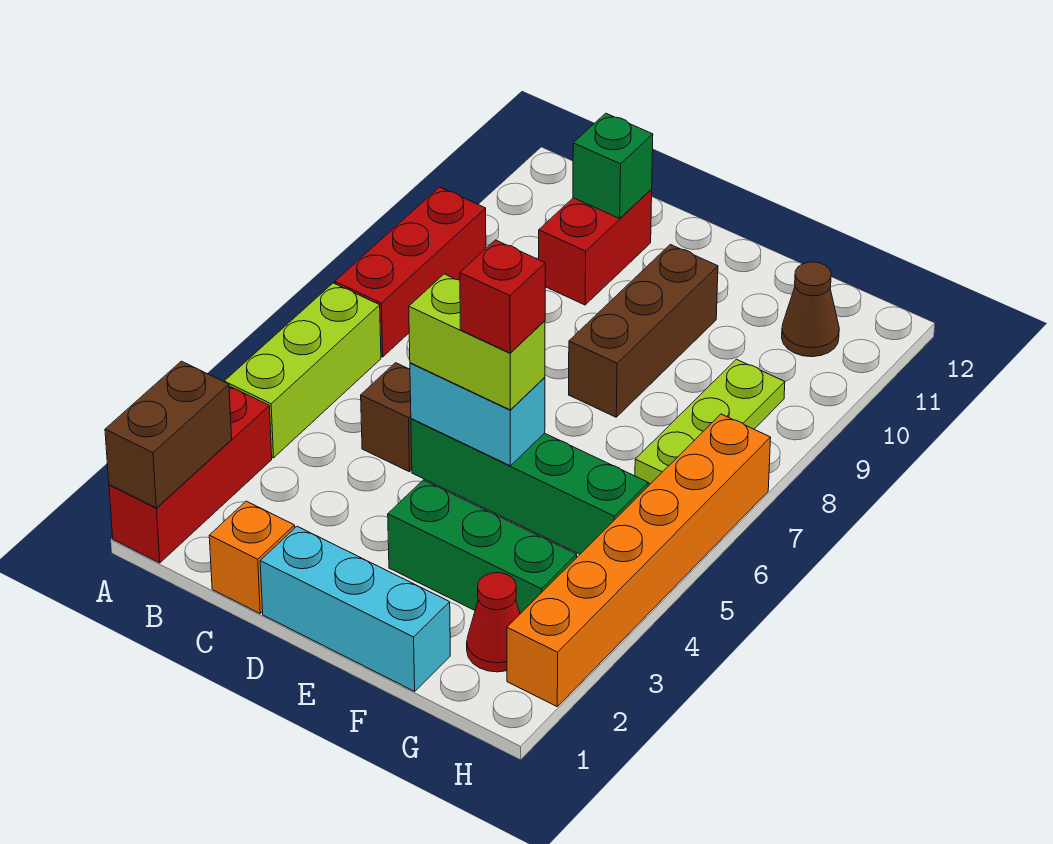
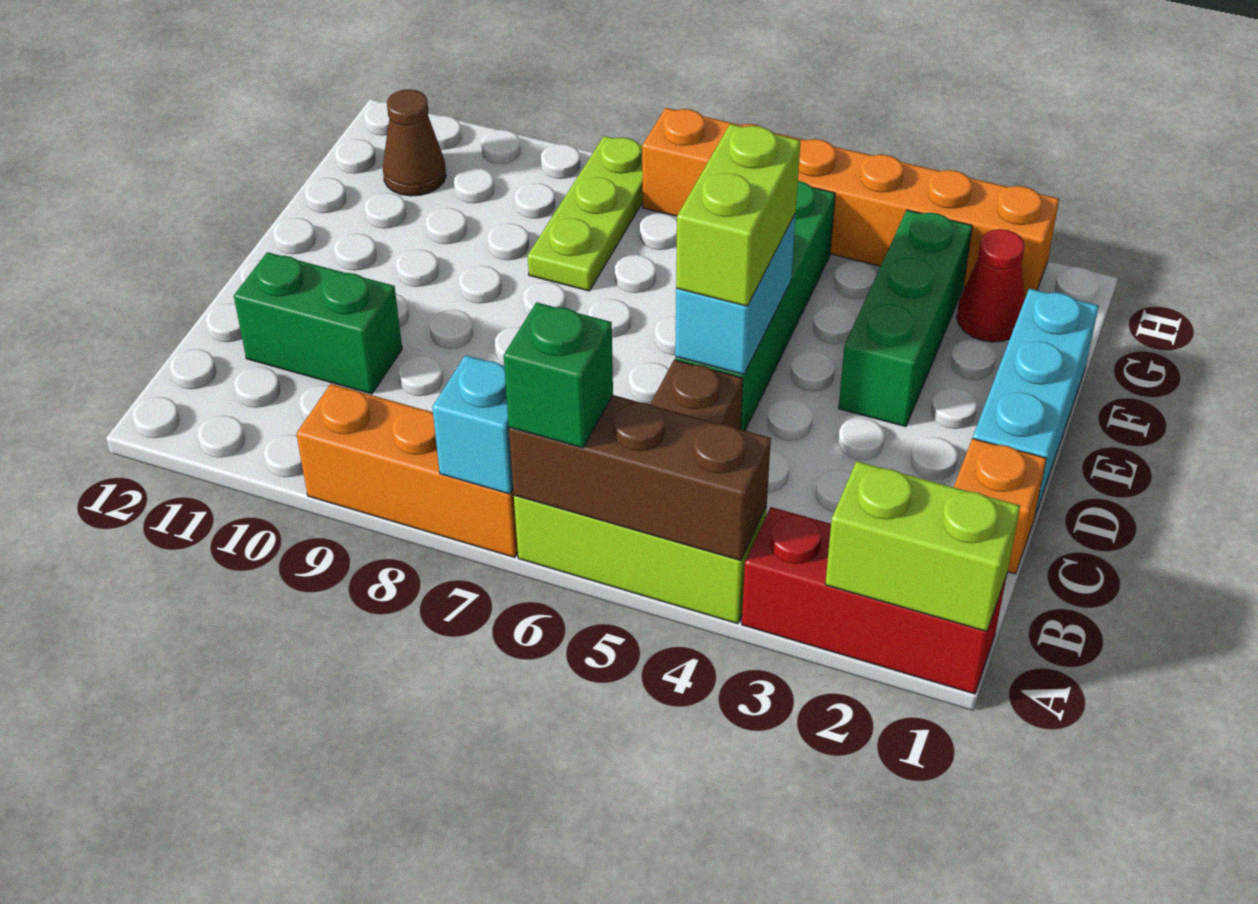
brown brick A1:A2 level 2 -> lime brick A1:A2 level 2
red brick A7:A9 level 1 -> orange brick A7:A9 level 1
none -> cyan brick A7 level 2
red brick C10:C11 level 1 -> green brick C10:C11 level 1
green brick C11 level 2 -> green brick A6 level 3
red brick E5 level 4 -> none
brown brick E8:E10 level 1 -> brown brick A4:A6 level 2
lime plate G7:G9 level 1 -> lime plate F8:H8 level 1

